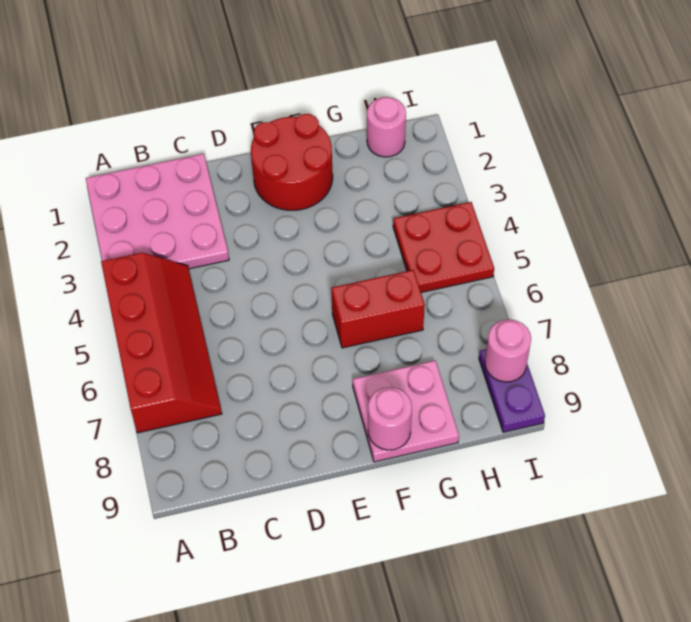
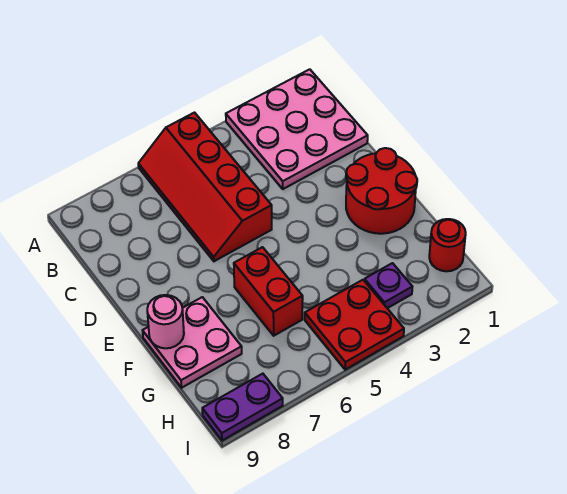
red slope A4:B7 level 1 top A -> red slope A5:D6 level 1 top 5
pink round brick H1 level 1 -> red round brick H1 level 1
none -> purple plate H3 level 1
pink round brick I8 level 2 -> none

